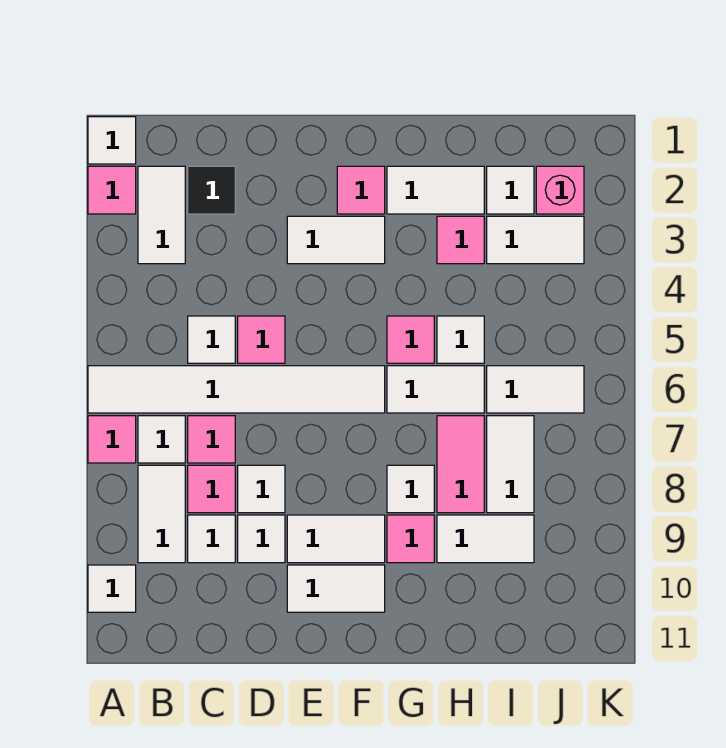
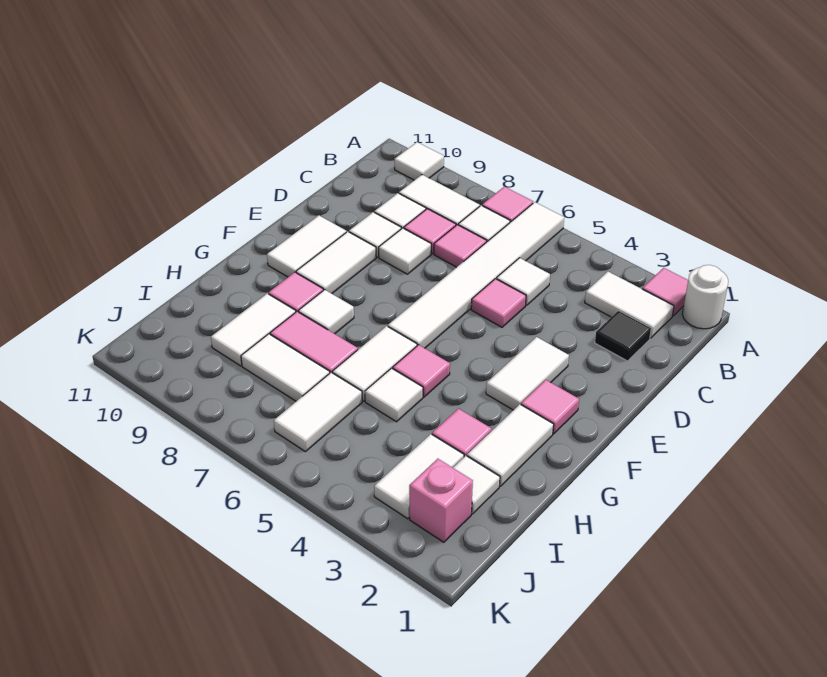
white tile A1 level 1 -> white round brick A1 level 1

